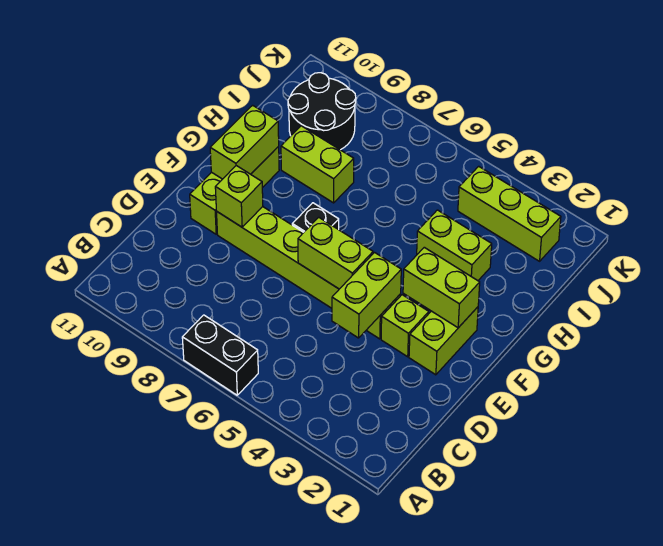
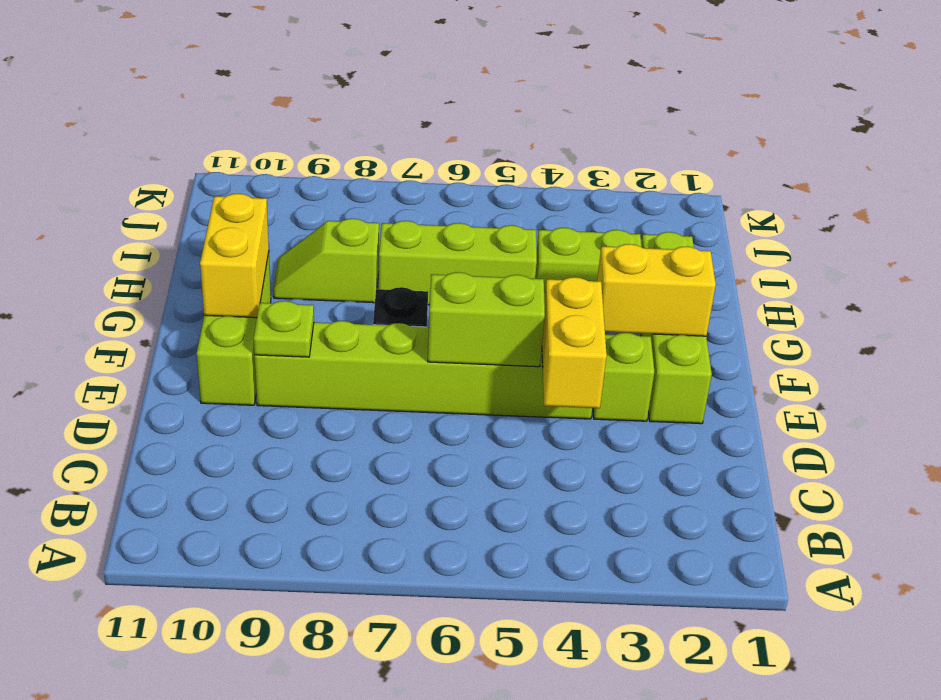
black brick A6:A7 level 1 -> none
lime brick D4:E4 level 2 -> yellow brick D4:E4 level 2
lime brick E2:F2 level 1 -> lime brick E2:H2 level 1
lime brick E9 level 2 -> lime plate E9 level 2
lime brick F2:F3 level 2 -> yellow brick F2:F3 level 2
lime brick F10:G10 level 2 -> yellow brick F10:G10 level 2
lime brick H8:H9 level 1 -> lime slope H8:H9 level 1 top 8
black round brick I9:J10 level 1 -> none
lime brick J2:J4 level 1 -> lime brick H5:H7 level 1

